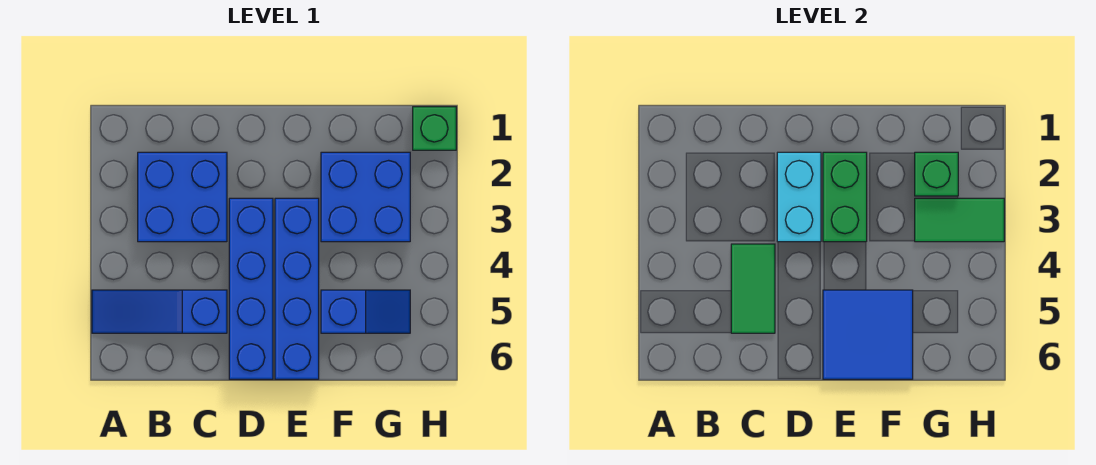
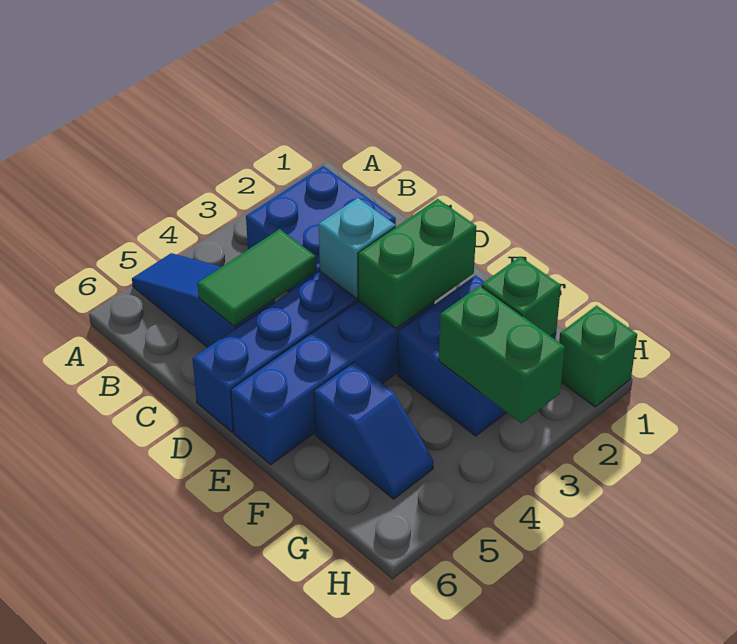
cyan brick D2:D3 level 2 -> cyan brick D3 level 2
blue tile E5:F6 level 2 -> none
green tile G3:H3 level 2 -> green brick G3:H3 level 2

